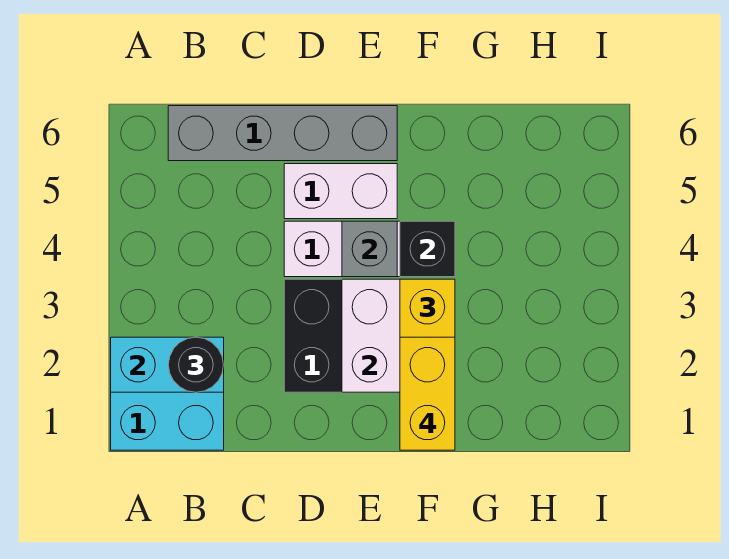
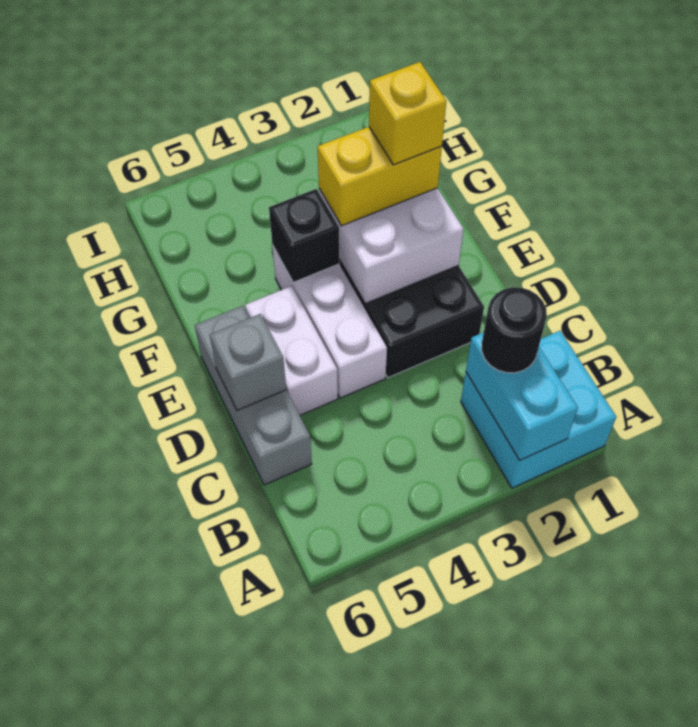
grey brick B6:E6 level 1 -> grey brick C6:E6 level 1
grey brick E4 level 2 -> grey brick D6 level 2
yellow brick F1:F2 level 4 -> yellow brick F2 level 4

